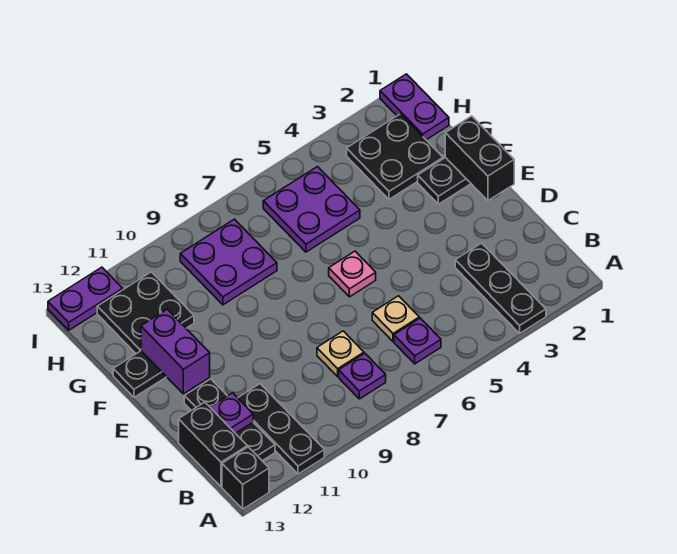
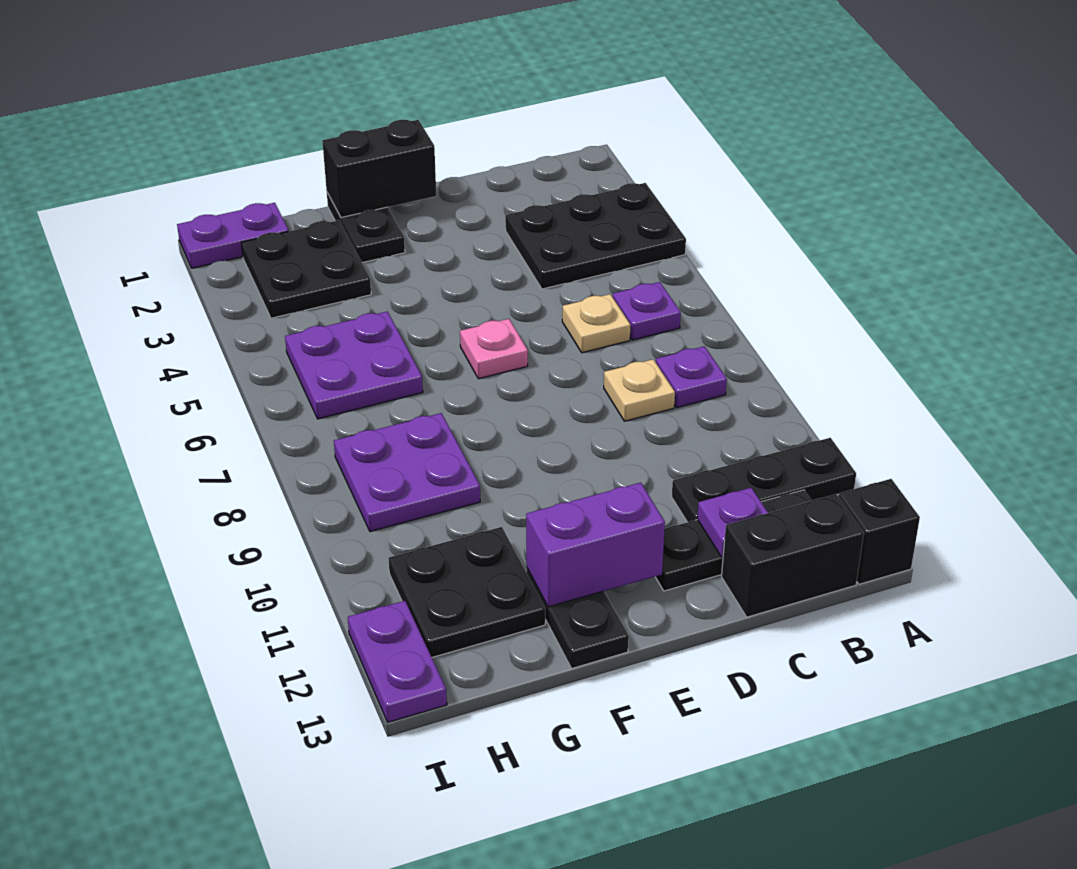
black plate A3:C3 level 1 -> black plate A3:C4 level 1

